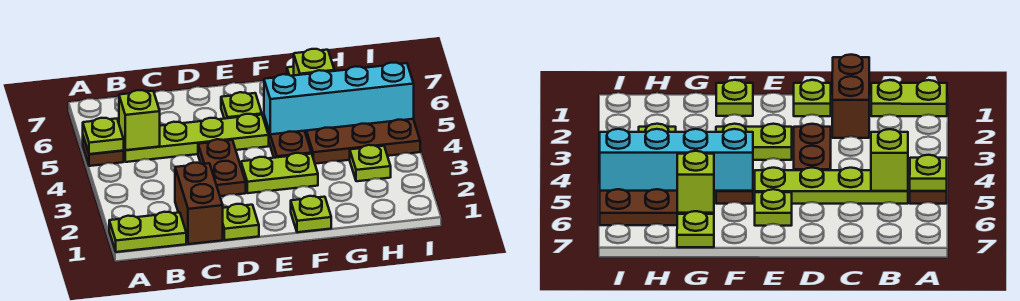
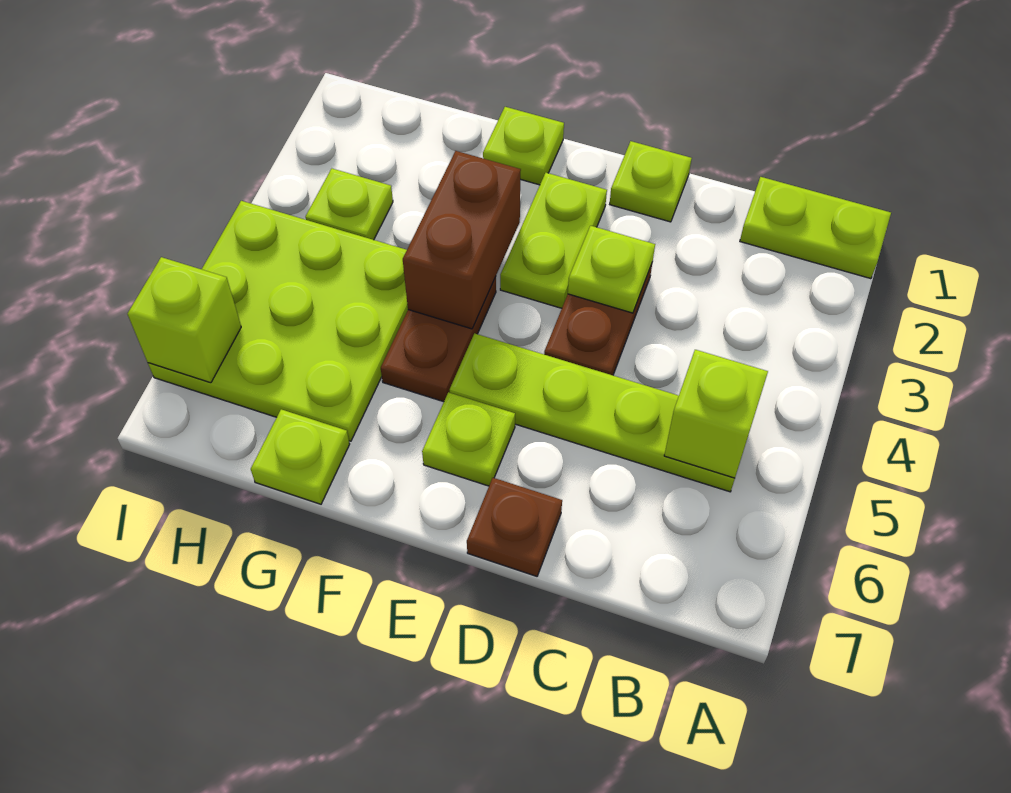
brown plate A5 level 1 -> brown plate D7 level 1
lime plate A5 level 2 -> lime plate D3 level 2
brown brick C1:C2 level 1 -> brown brick F3:F4 level 2
lime plate E3:F3 level 1 -> lime plate E2:E3 level 1
cyan brick F5:I5 level 2 -> none
brown plate G4:I6 level 1 -> lime plate G4:I6 level 1
lime brick G6 level 2 -> lime brick I6 level 2

